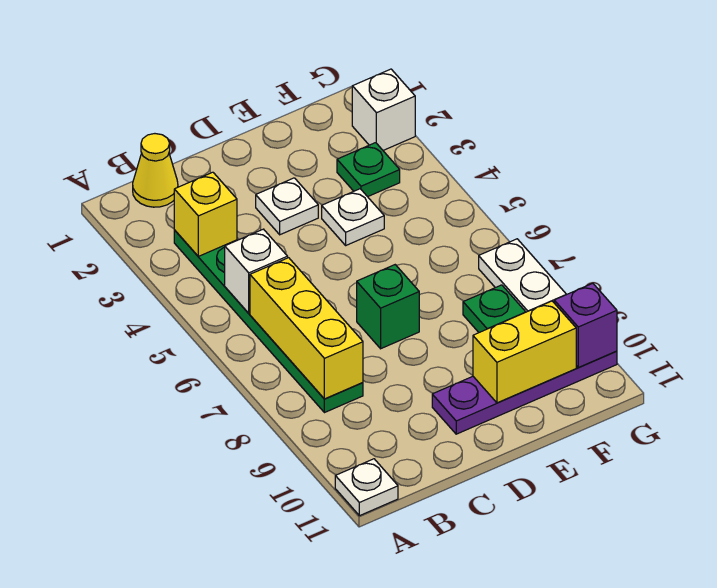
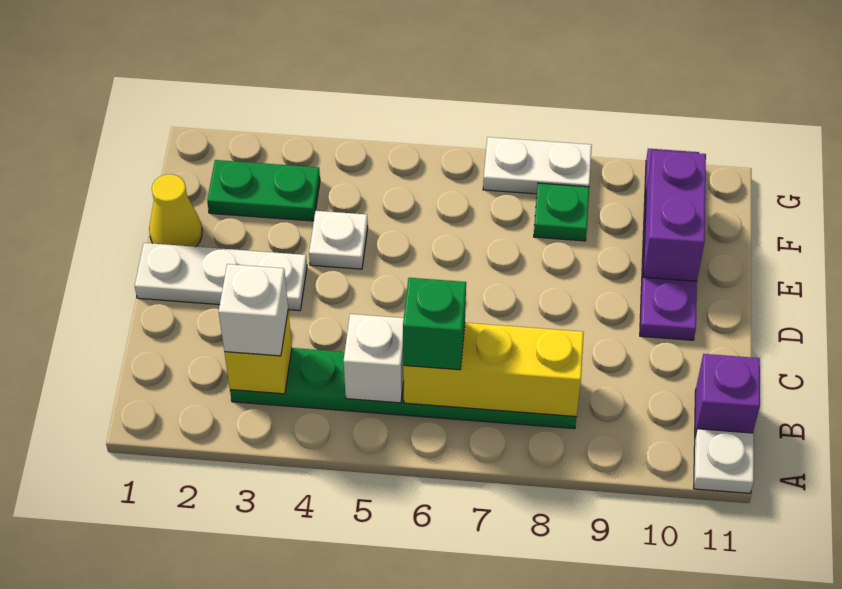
yellow cone B1 level 1 -> yellow cone E1 level 1
white plate D3 level 1 -> white plate D1:D3 level 1
green brick D7 level 1 -> green brick B6 level 3
yellow brick E10:F10 level 2 -> purple brick E10:F10 level 2
green plate F3 level 1 -> green plate F2:F3 level 1
white brick G2 level 1 -> white brick B3 level 3
purple brick G10 level 2 -> purple brick B11 level 1

